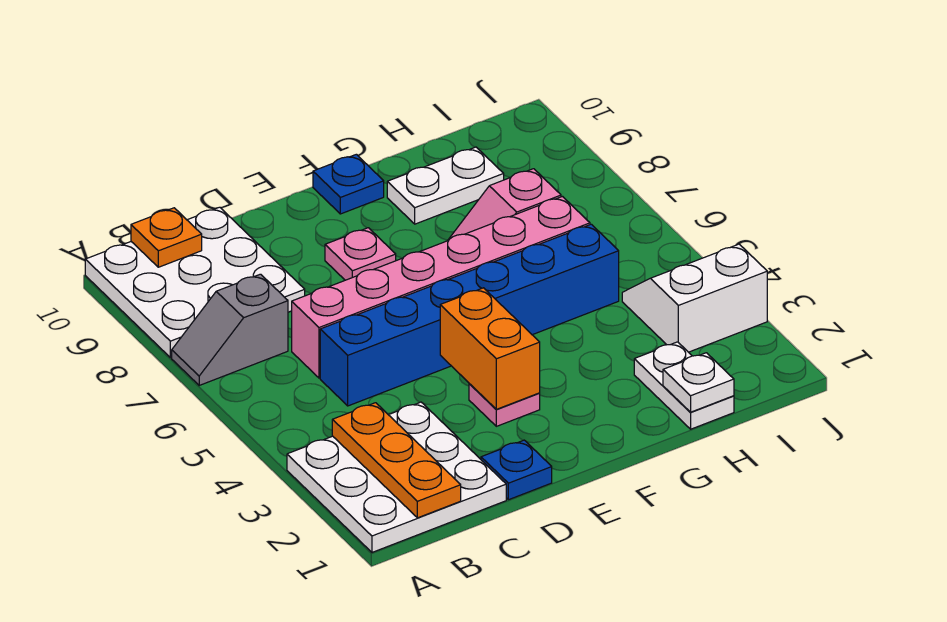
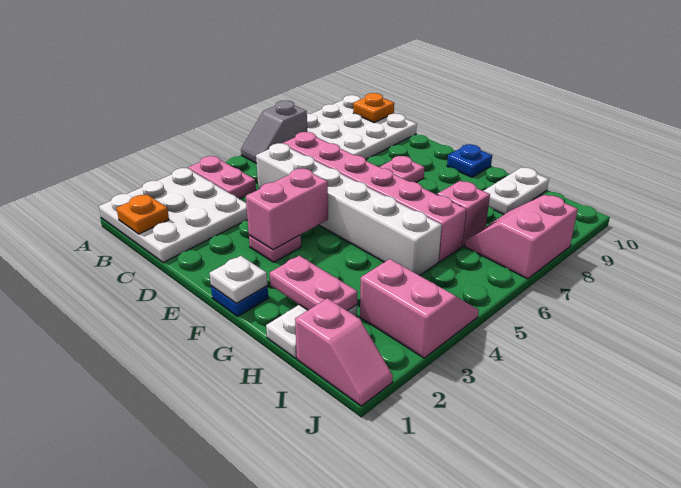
none -> pink plate A4:B4 level 1
grey slope A7:B7 level 1 top B -> grey slope A6:A7 level 1 top 7
orange plate B1:B3 level 2 -> orange plate B1 level 2
blue brick C5:H5 level 1 -> white brick C5:H5 level 1
blue plate D1 level 1 -> blue plate F1 level 1
orange brick E3:E4 level 2 -> pink brick E3:E4 level 2
none -> pink plate G2:H2 level 2
white plate G9:H9 level 1 -> white plate H9:H10 level 1
white plate H1 level 2 -> white plate F1 level 2
none -> pink slope I1:J1 level 1 top I
white slope I3:J4 level 1 top 3 -> pink slope I3:J4 level 1 top 3
none -> pink slope I7:J8 level 1 top J

